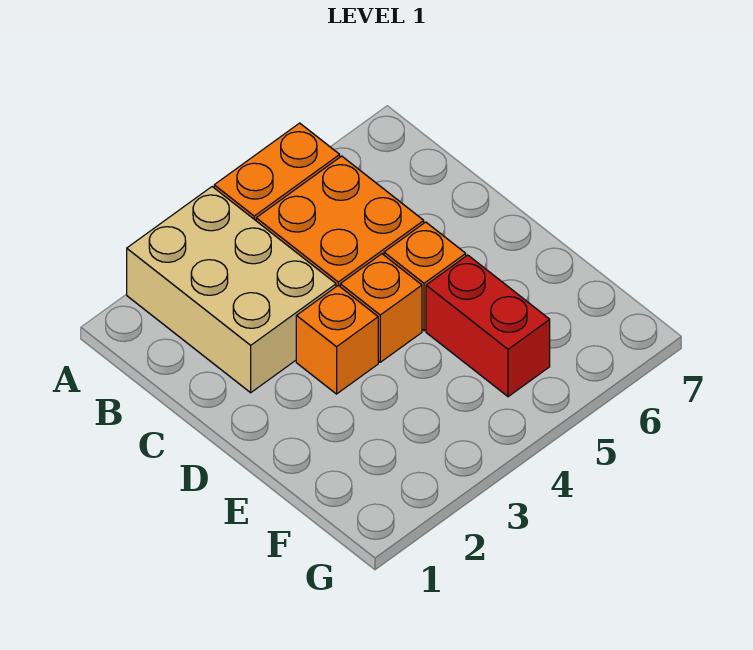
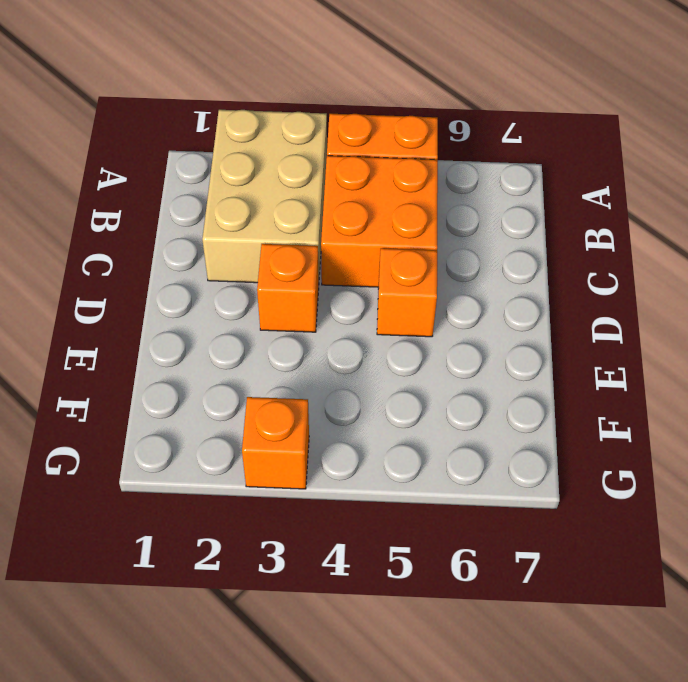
orange brick D4 level 1 -> orange brick G3 level 1
red brick E5:F5 level 1 -> none

